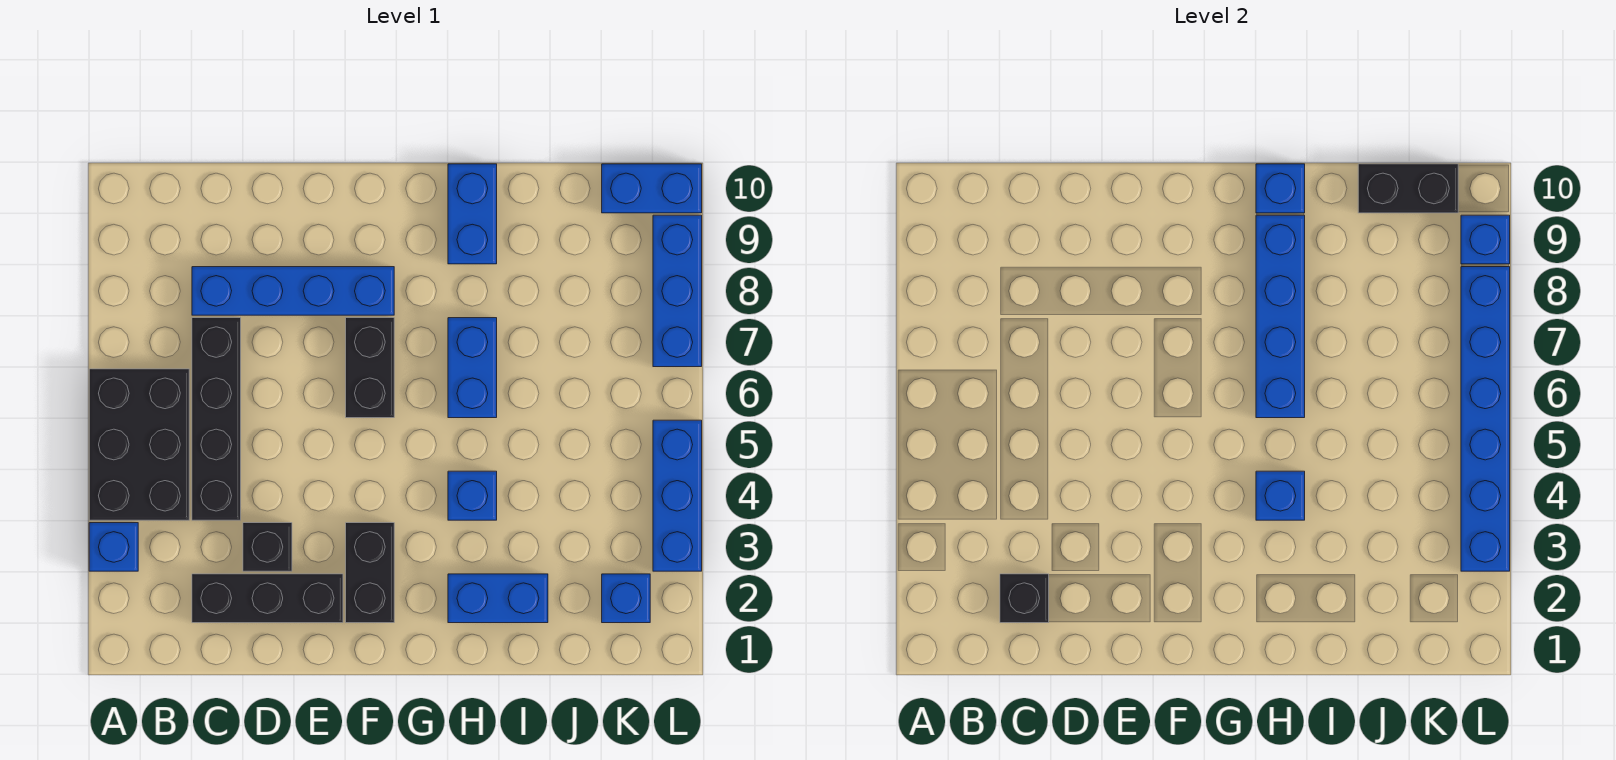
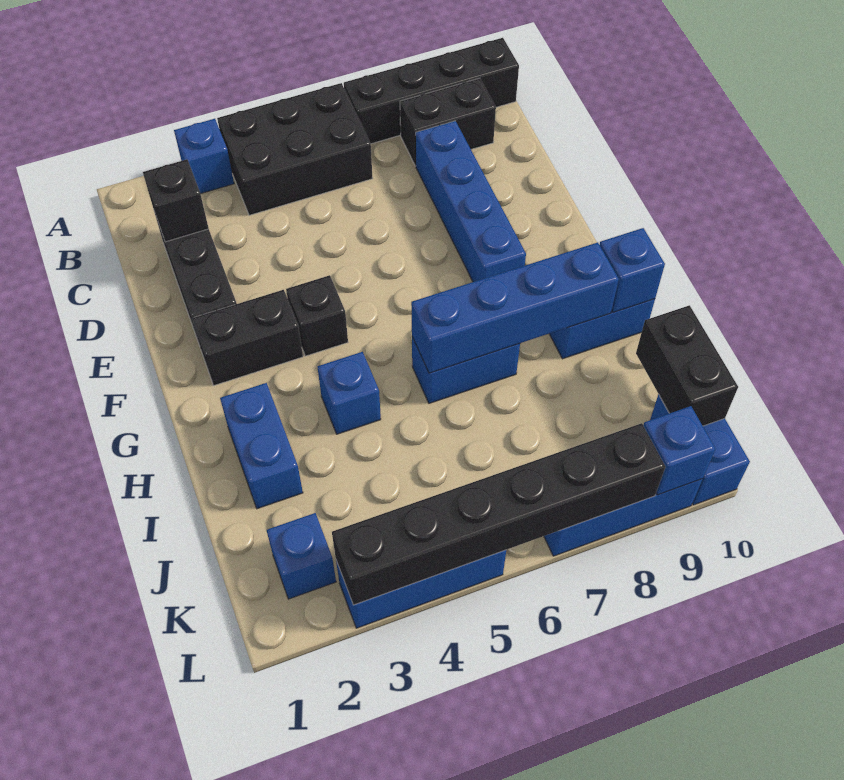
black brick C4:C7 level 1 -> black brick A7:A10 level 1
black brick D3 level 1 -> black brick F4 level 1
black brick F6:F7 level 1 -> black brick B8:B9 level 1
blue brick H4 level 2 -> none
blue brick L3:L8 level 2 -> black brick L3:L8 level 2

